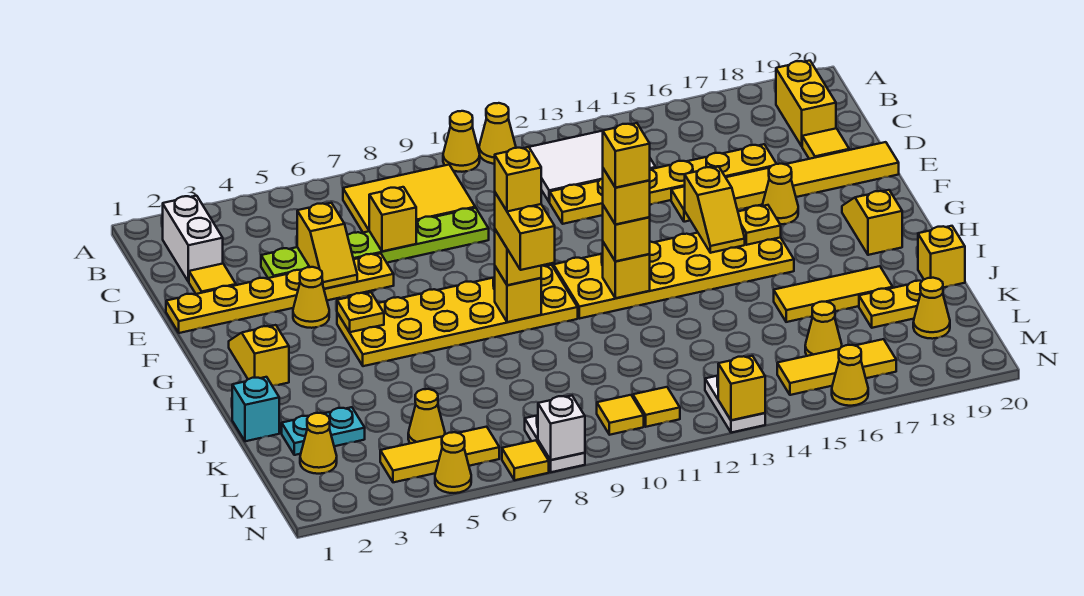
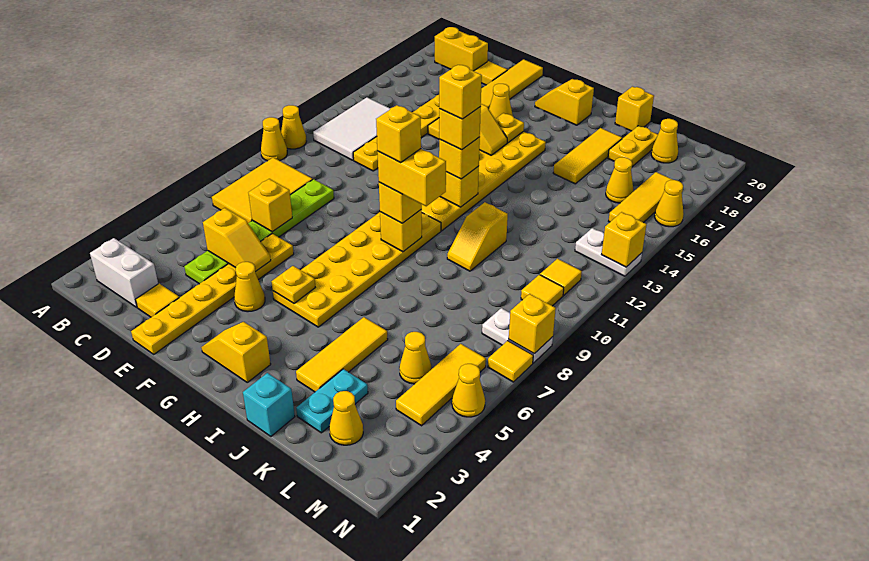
none -> yellow tile J3:J5 level 1
none -> yellow slope J10:J11 level 1 top 11
white brick N8 level 2 -> yellow brick N8 level 2

